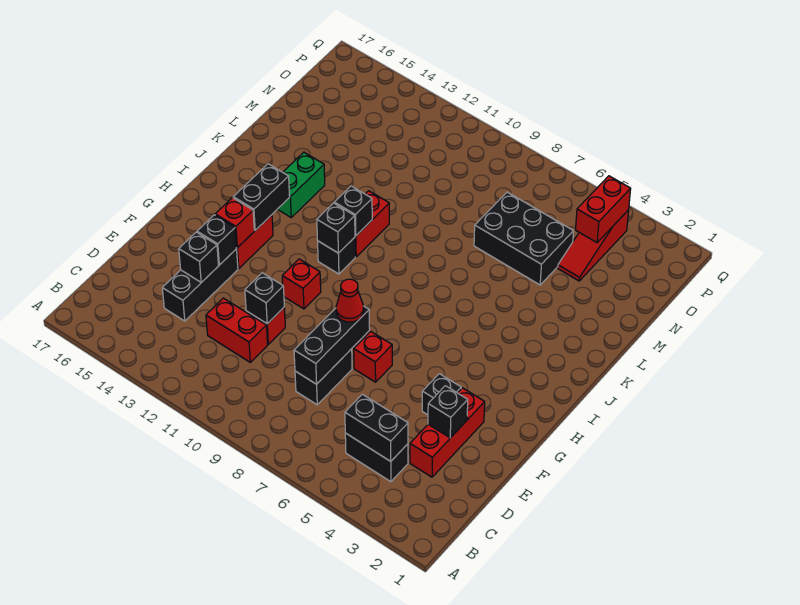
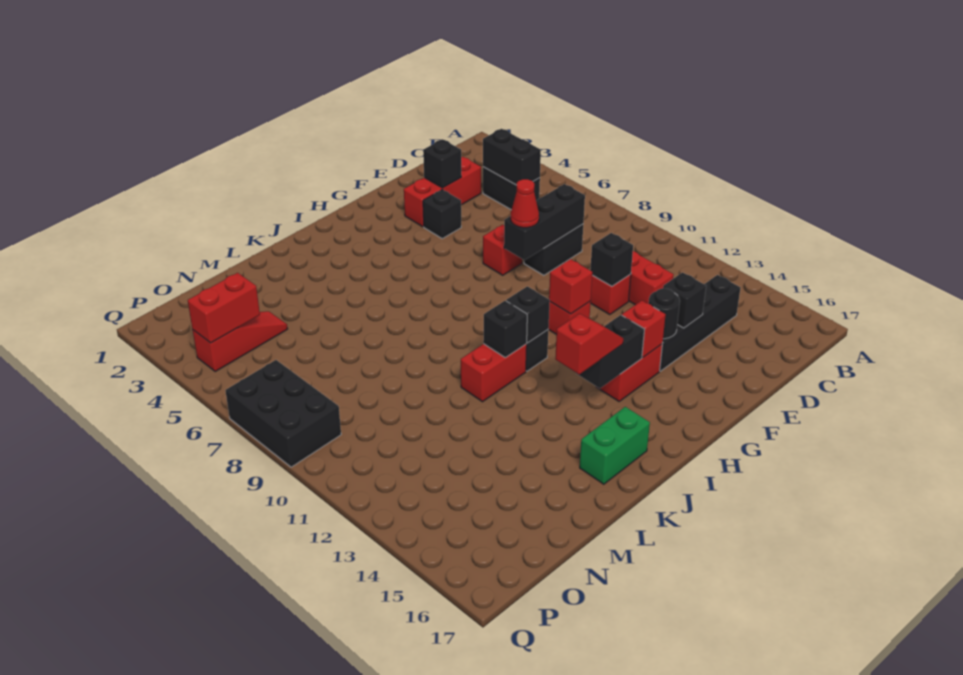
black brick D14:F14 level 1 -> black brick C14:F14 level 1
black brick F14 level 2 -> black round brick F14 level 2
none -> red brick G11 level 2
none -> red slope I14:J14 level 3 top J
green brick J14:K14 level 1 -> green brick J16:K16 level 1
black brick M5:N7 level 1 -> black brick P7:Q9 level 1

